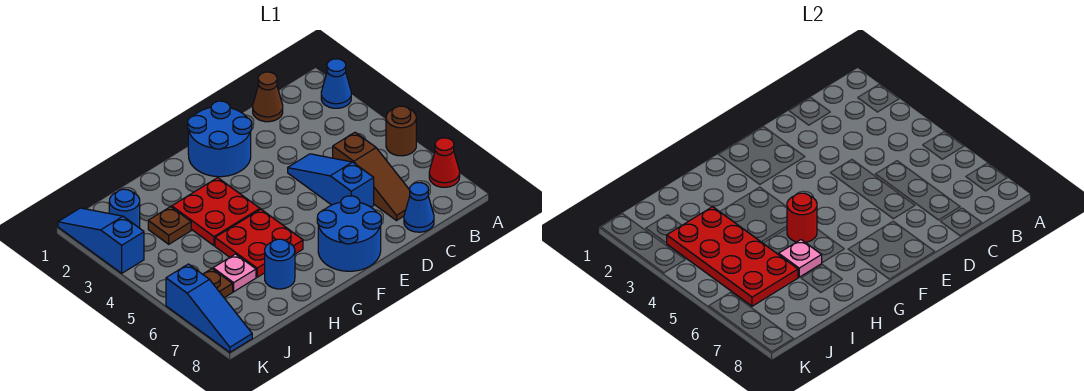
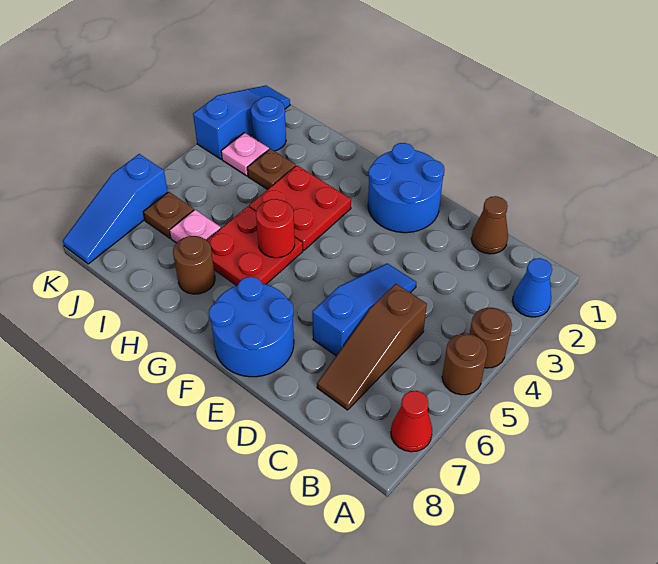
none -> brown round brick A4 level 1
blue cone C8 level 1 -> none
pink plate H6 level 2 -> pink plate J3 level 1
blue round brick H7 level 1 -> brown round brick H7 level 1
red plate I3:J6 level 2 -> none

